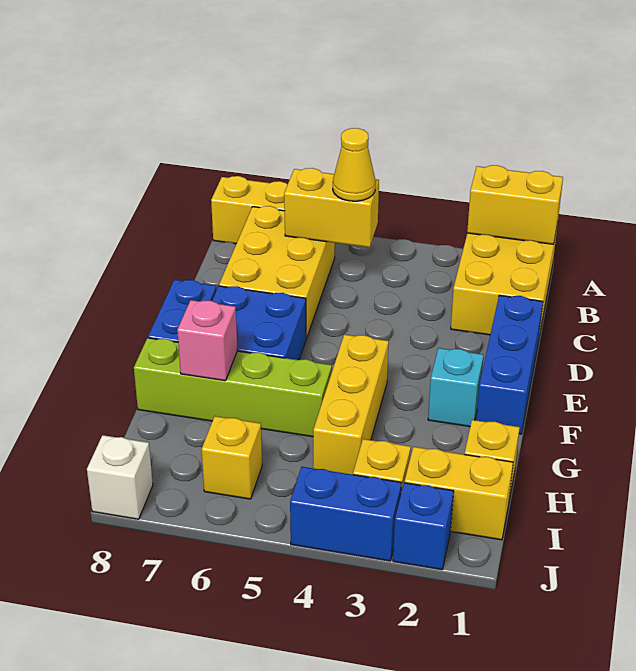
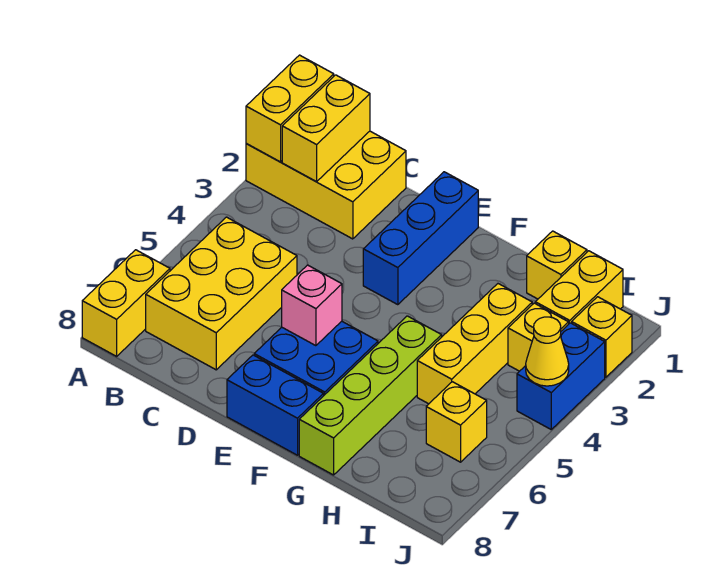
yellow brick B5:B6 level 2 -> yellow brick B1:B2 level 2
yellow cone B5 level 3 -> yellow cone J4 level 2
yellow brick B6:D7 level 1 -> yellow brick B5:C7 level 1
blue brick D1:F1 level 1 -> blue brick E1:E3 level 1
cyan brick F2 level 1 -> none
yellow brick F4:H4 level 1 -> yellow brick H3:H5 level 1
pink brick G7 level 2 -> pink brick E6 level 2
blue brick J2 level 1 -> yellow brick J2 level 1
white brick J8 level 1 -> none

